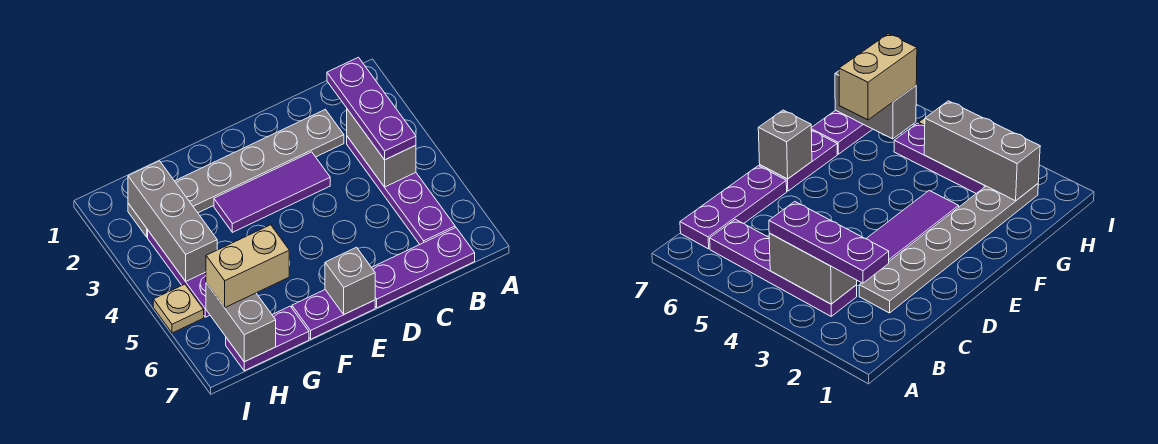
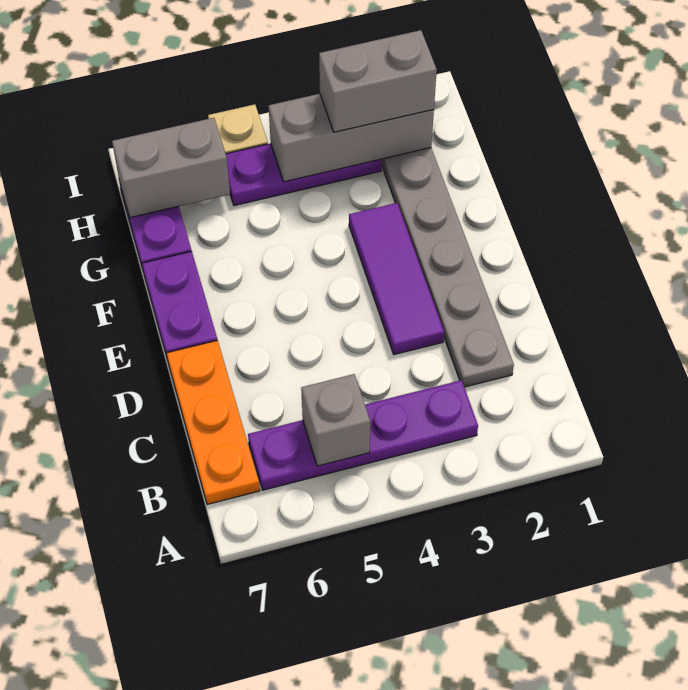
purple plate B2:B4 level 3 -> none
grey brick B3:B4 level 2 -> grey brick H2:H3 level 3
purple plate B7:D7 level 1 -> orange plate B7:D7 level 1
grey brick E7 level 2 -> grey brick B5 level 2
tan brick G6:H6 level 3 -> none

